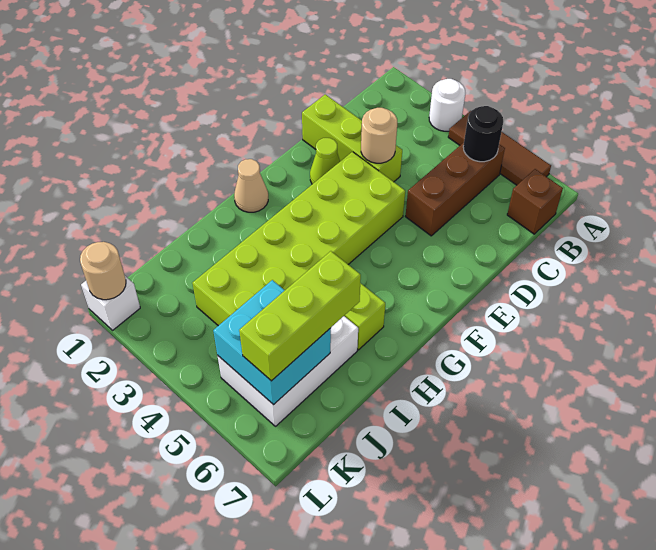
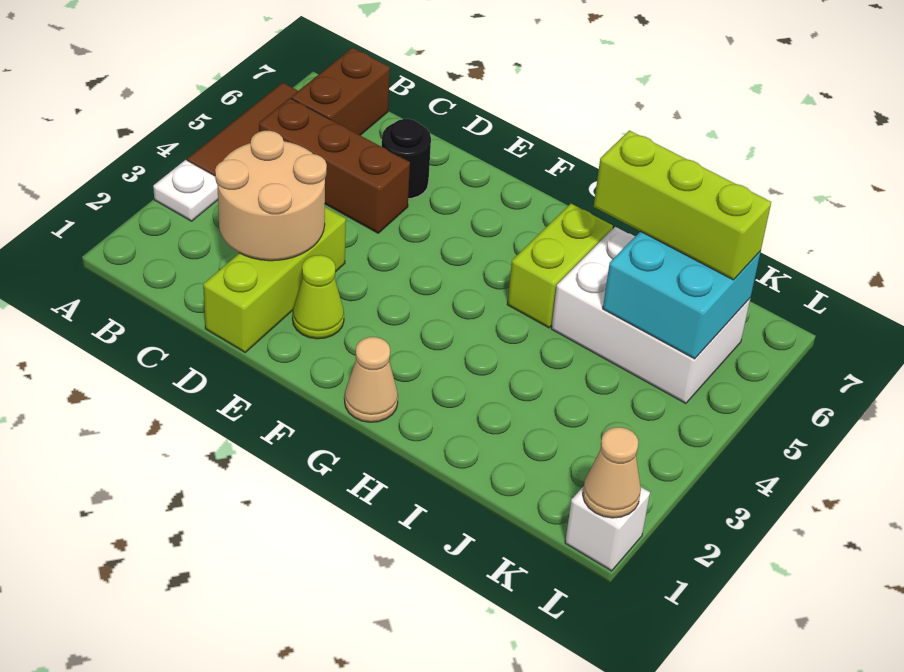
white round brick A3 level 1 -> white plate A3 level 1
black round brick B5 level 2 -> black round brick D6 level 1
brown brick B7 level 1 -> brown brick B6:B7 level 1
tan round brick D3 level 2 -> tan round brick C2:D3 level 2
lime brick E3:J4 level 1 -> none
tan round brick L1 level 2 -> tan cone L1 level 2

